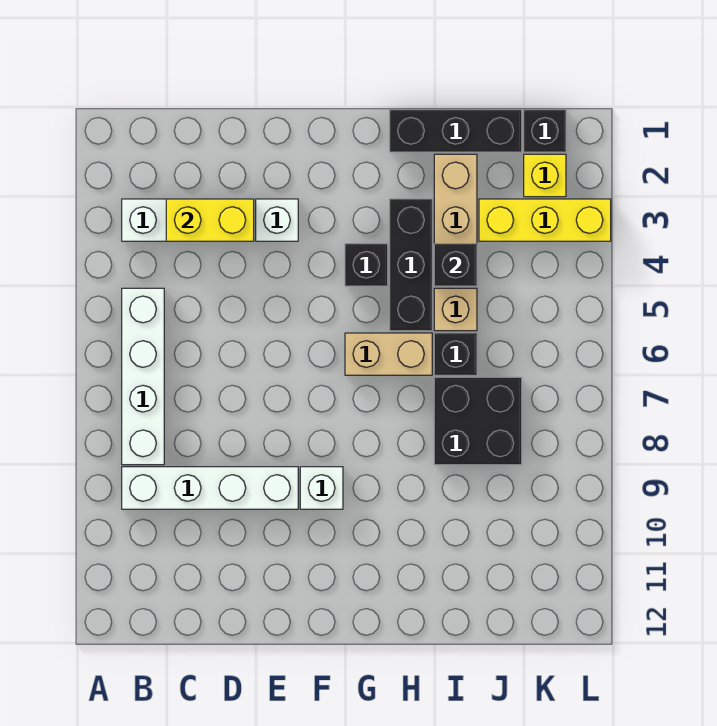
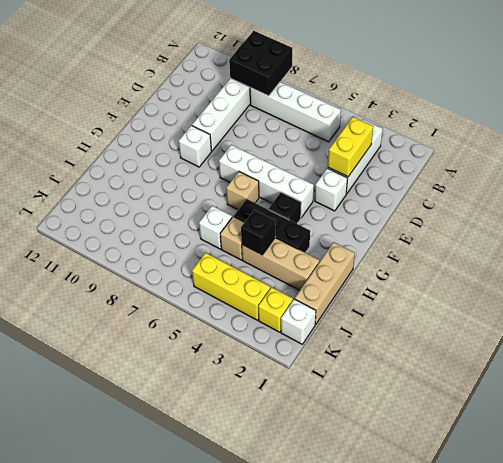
none -> white brick F4:F7 level 1
tan brick G6:H6 level 1 -> tan brick G6 level 1
black brick H1:J1 level 1 -> tan brick H1:J1 level 1
black brick I6 level 1 -> white brick I6 level 1
black brick I7:J8 level 1 -> black brick A8:B9 level 2
yellow brick J3:L3 level 1 -> yellow brick K3:K5 level 1
black brick K1 level 1 -> white brick K1 level 1

